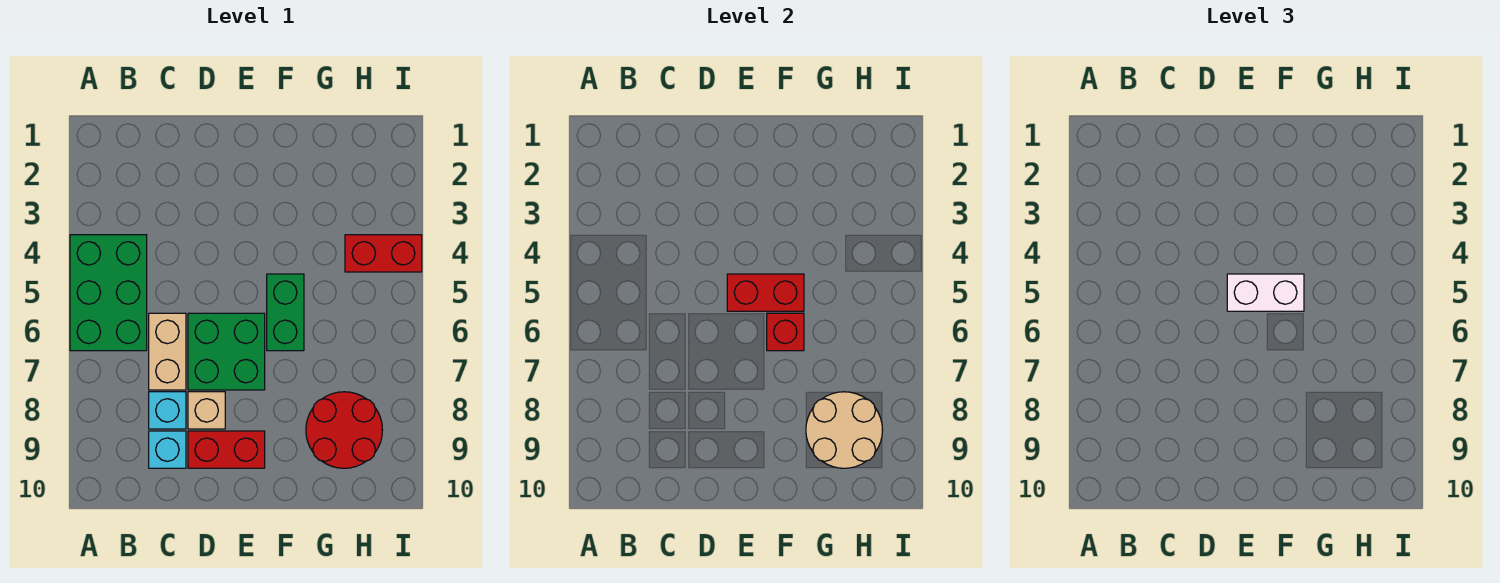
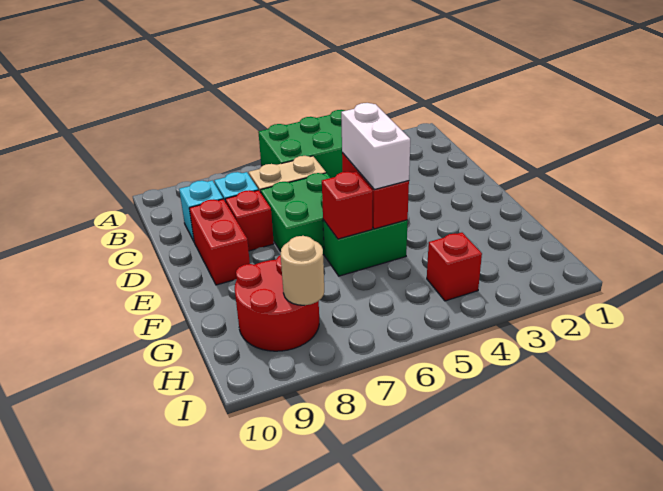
tan brick D8 level 1 -> red brick D8 level 1
tan round brick G8:H9 level 2 -> tan round brick H8 level 2
red brick H4:I4 level 1 -> red brick H4 level 1

